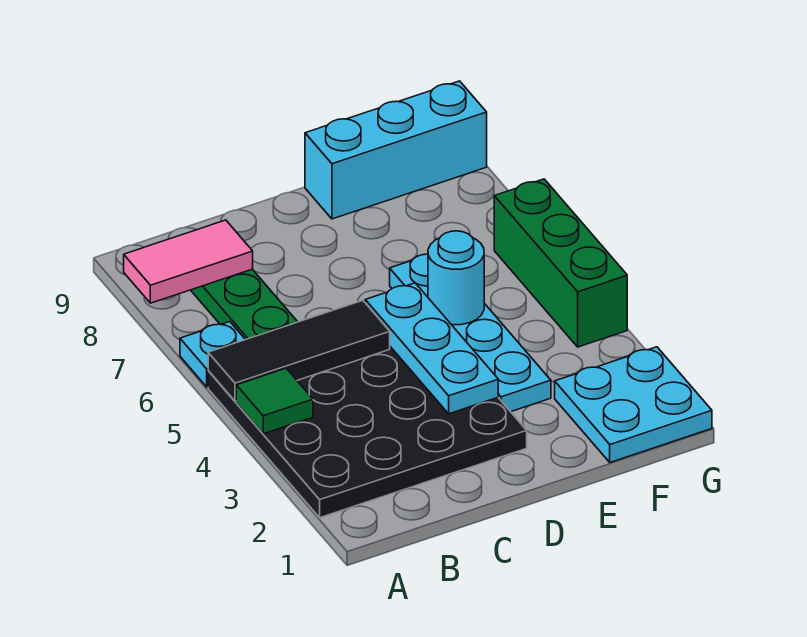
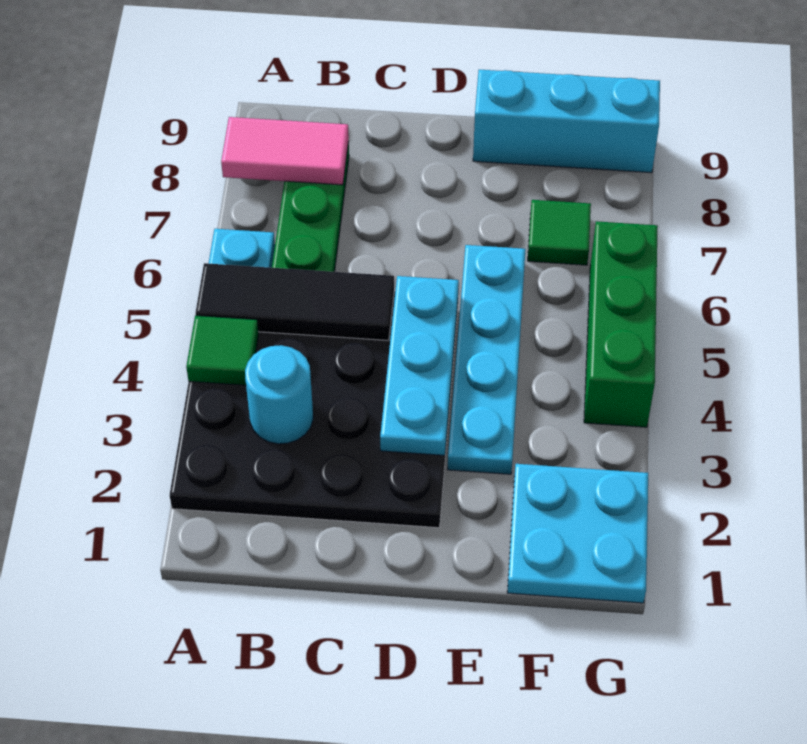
cyan round brick E5 level 2 -> cyan round brick B3 level 2
none -> green tile F7 level 1

